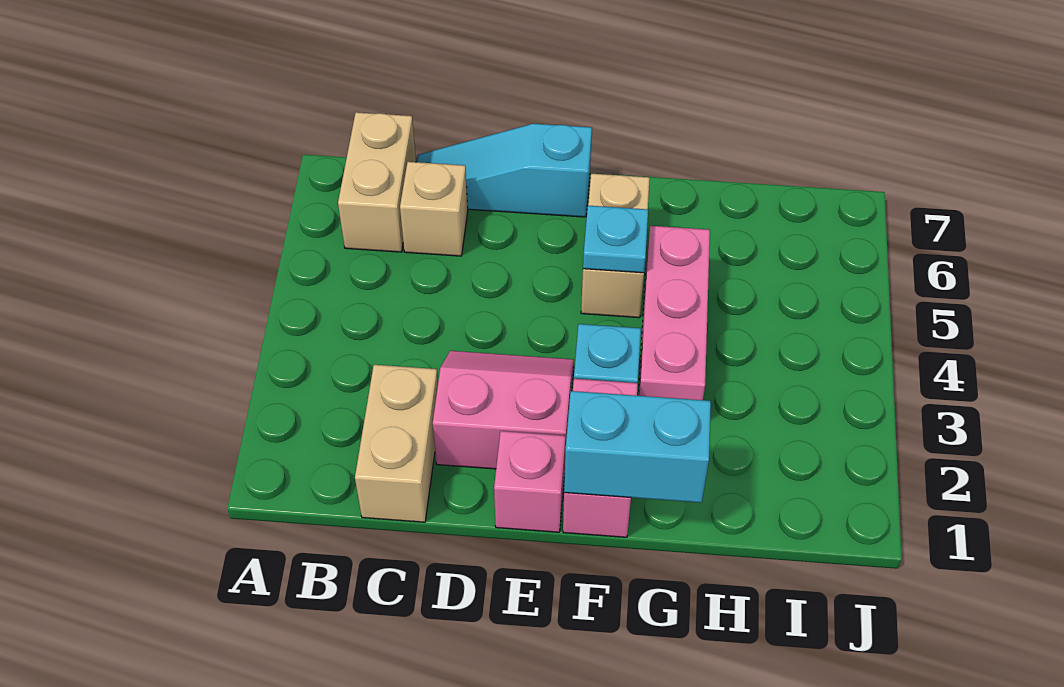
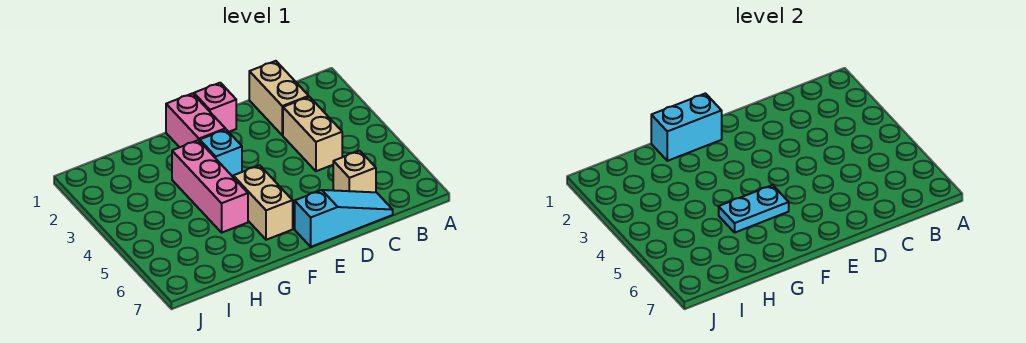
tan brick B6:B7 level 1 -> tan brick C3:C4 level 1
pink slope D2:E3 level 1 top 2 -> none
cyan plate F5 level 2 -> cyan plate F5:G5 level 2

